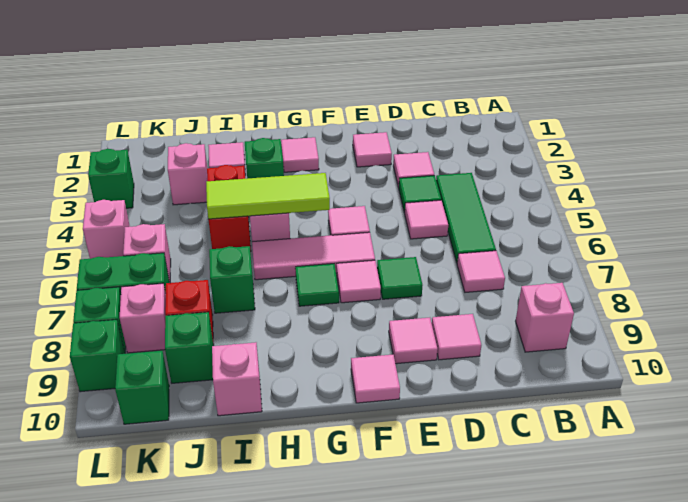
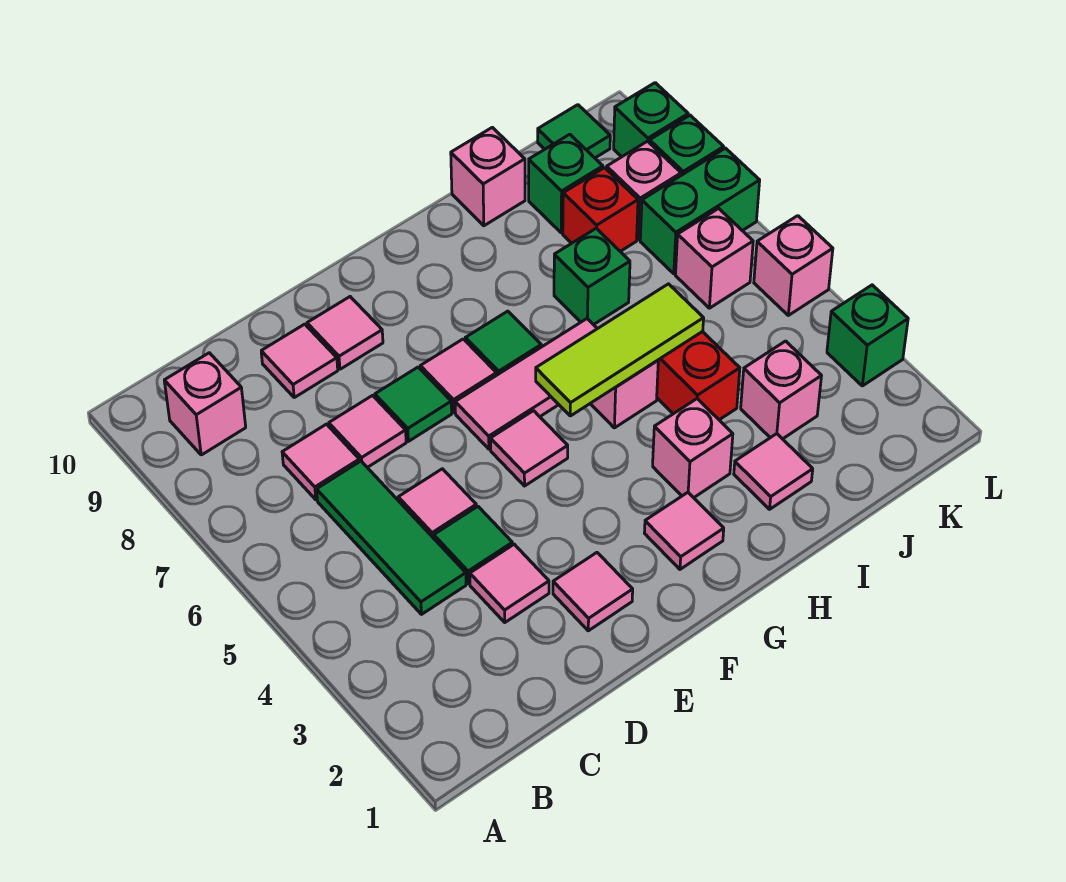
pink tile F10 level 1 -> pink tile D7 level 1
green brick H3 level 1 -> pink brick H3 level 1
green brick K10 level 1 -> green tile K10 level 1

